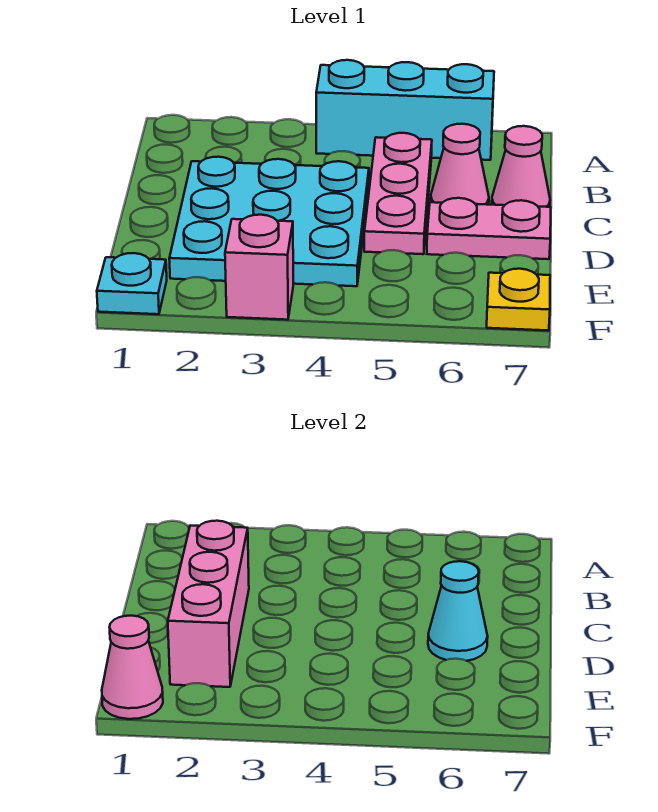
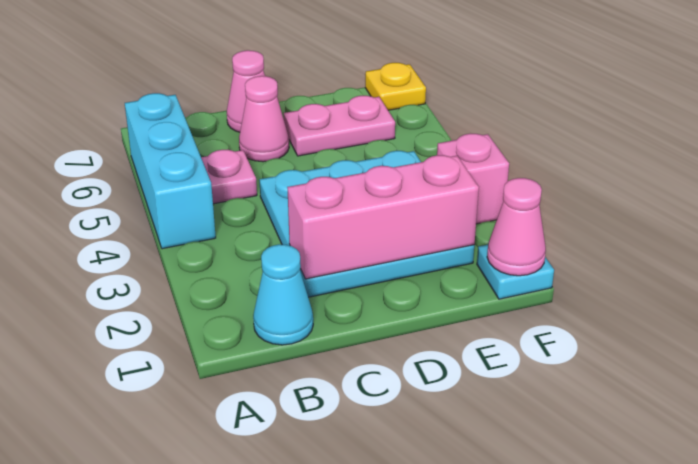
pink plate B5:D5 level 1 -> pink plate B5 level 1
pink plate D6:D7 level 1 -> pink plate D6:E6 level 1
cyan cone D6 level 2 -> cyan cone B1 level 1

